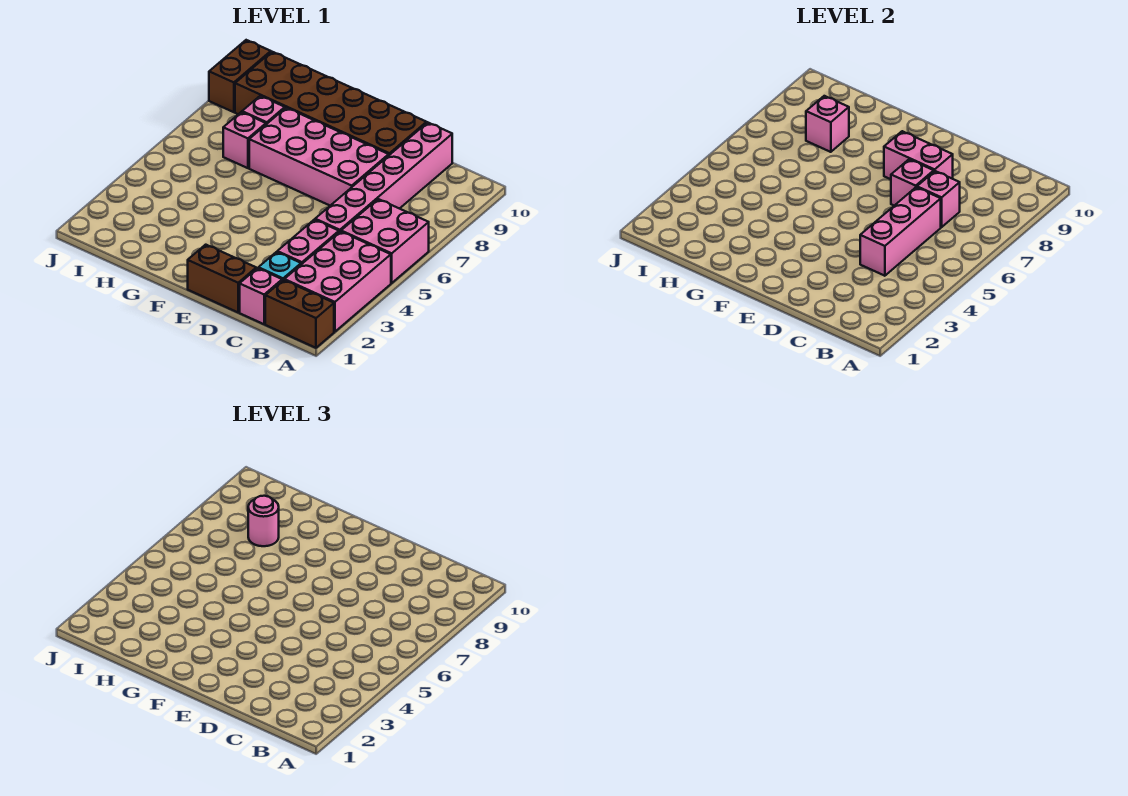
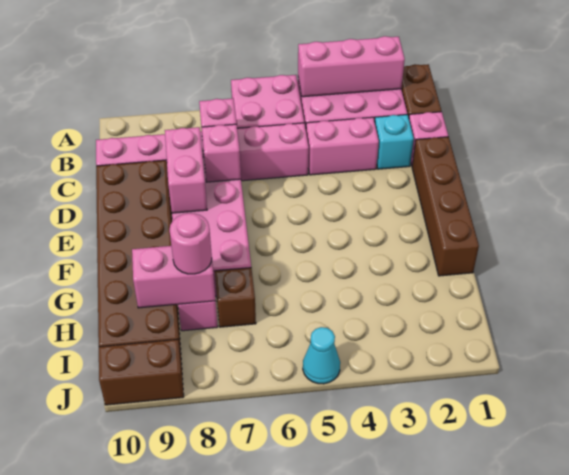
pink brick C4:C6 level 2 -> pink brick A2:A4 level 2
brown brick D1:E1 level 1 -> brown brick D1:G1 level 1
pink brick H7 level 1 -> brown brick H7 level 1
pink brick H8 level 2 -> pink brick H8:H9 level 2
none -> cyan cone J5 level 1

